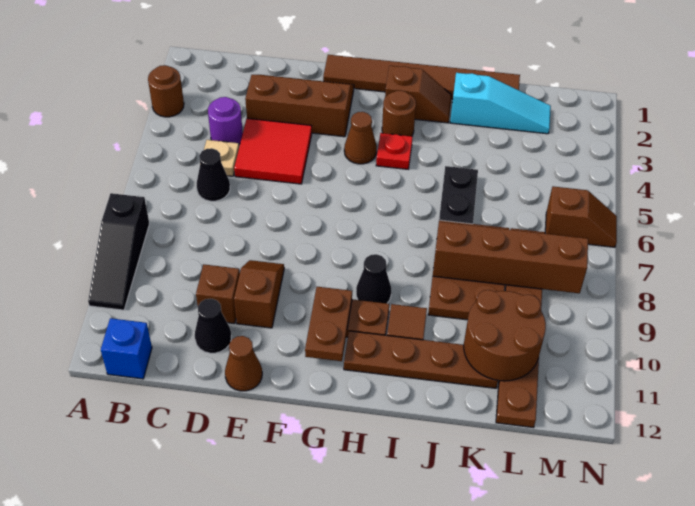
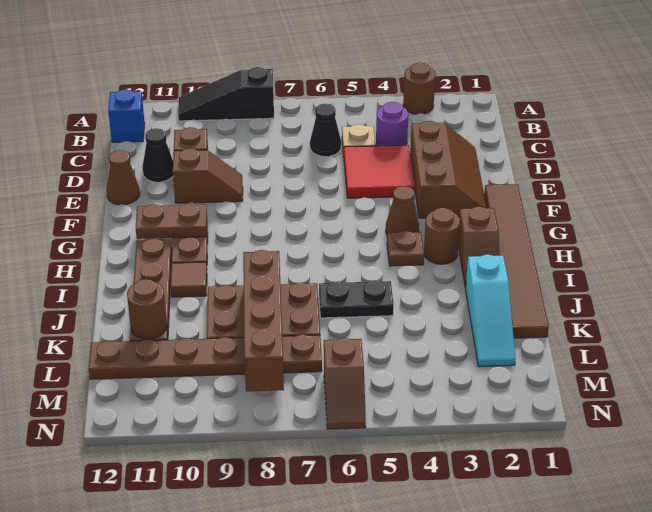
red plate H4 level 1 -> brown plate H4 level 1
black cone H9 level 1 -> none
brown round brick K10:L11 level 2 -> brown round brick K11 level 2

